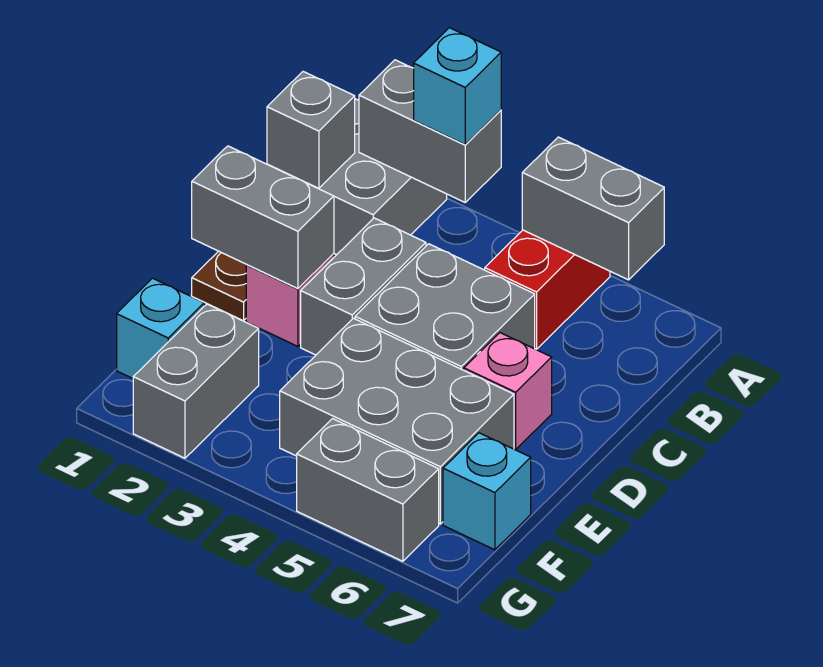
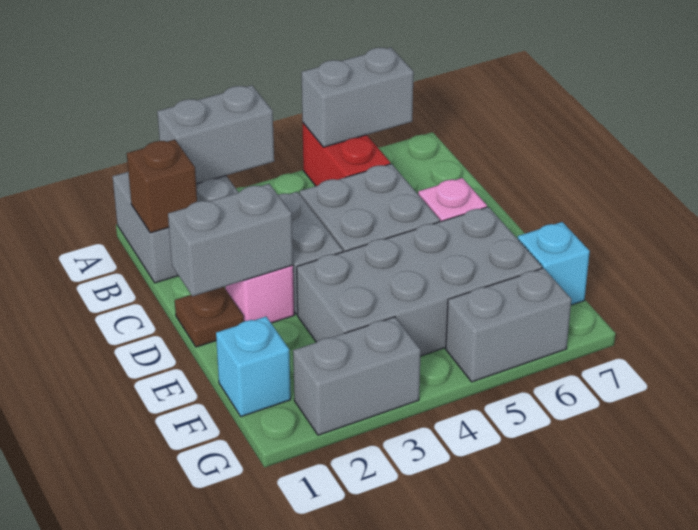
cyan brick A3 level 3 -> none
grey brick B1 level 2 -> brown brick B1 level 2
grey brick E4:F6 level 1 -> grey brick E3:F6 level 1
grey brick F2:G2 level 1 -> grey brick G2:G3 level 1

